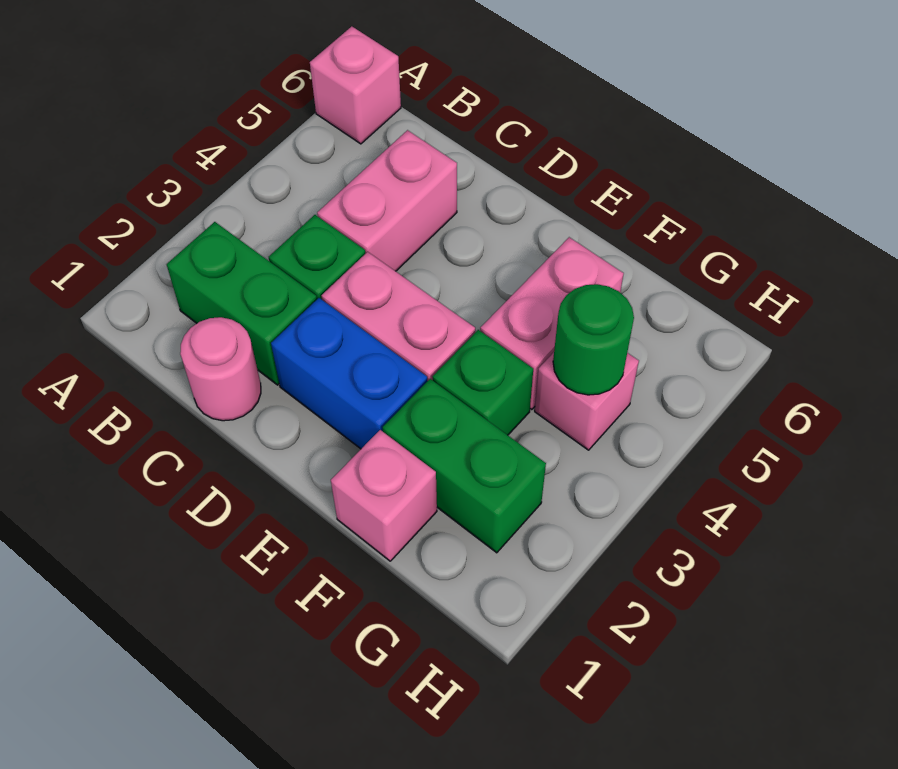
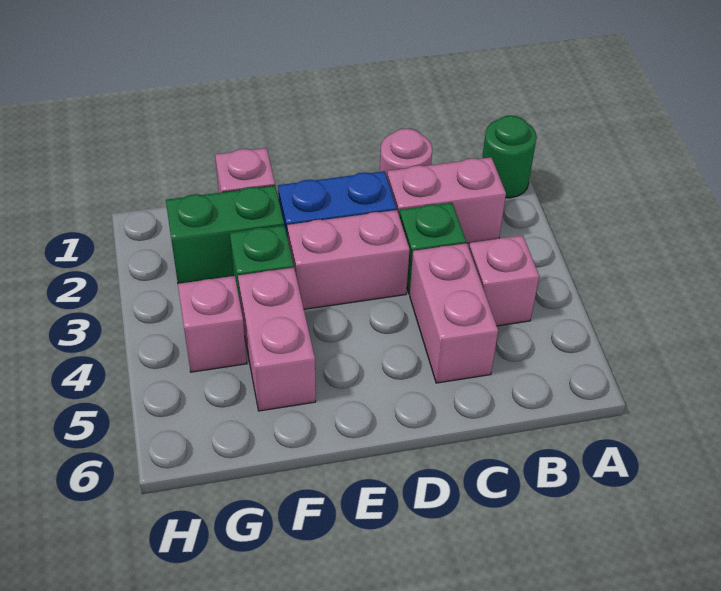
pink brick A6 level 1 -> pink brick B4 level 1
green brick B2:C2 level 1 -> pink brick B2:C2 level 1
green round brick G4 level 2 -> green round brick A1 level 1

